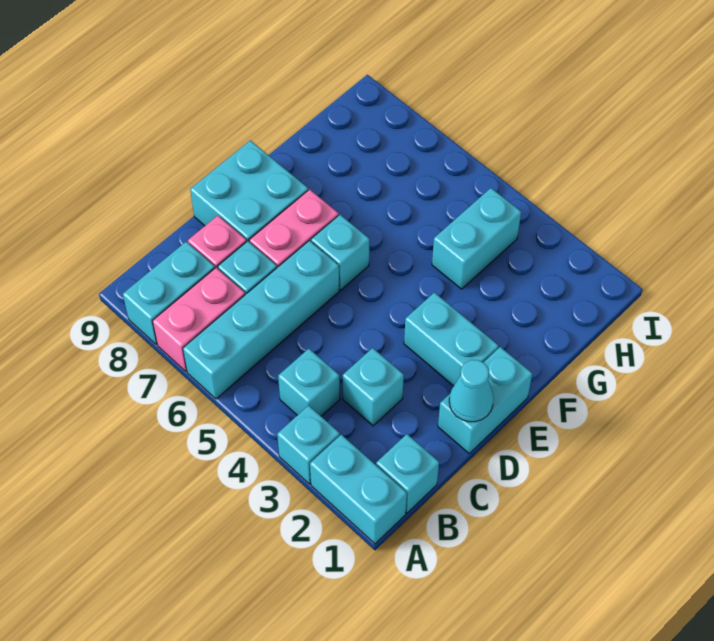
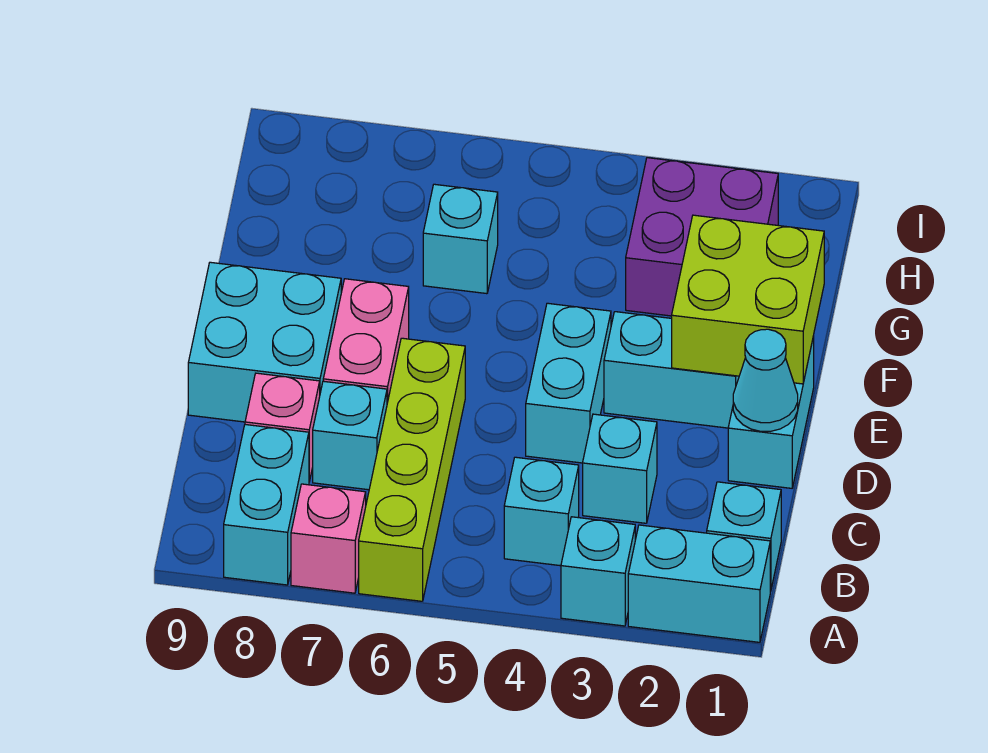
cyan brick A6:D6 level 1 -> lime brick A6:D6 level 1
pink brick A7:B7 level 1 -> pink brick A7 level 1
none -> lime brick E1:F2 level 2
cyan brick E6 level 1 -> cyan brick G6 level 1
none -> purple brick G2:H3 level 1
cyan brick G4:H4 level 1 -> cyan brick D4:E4 level 1

